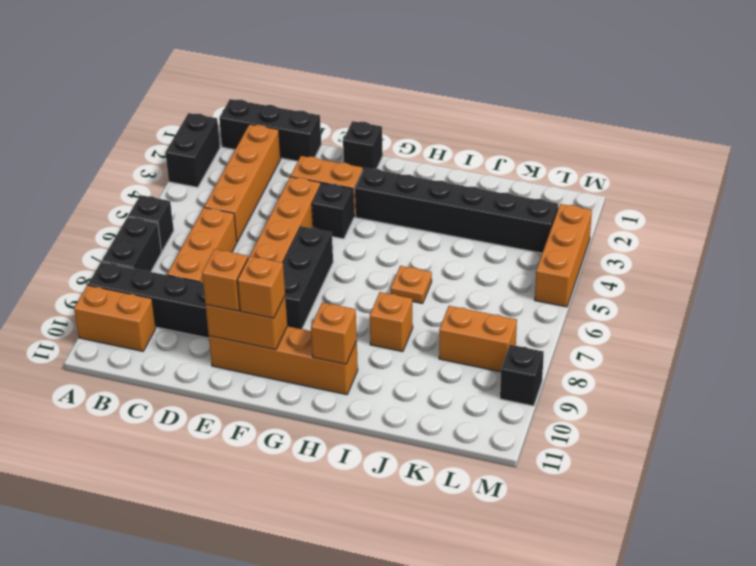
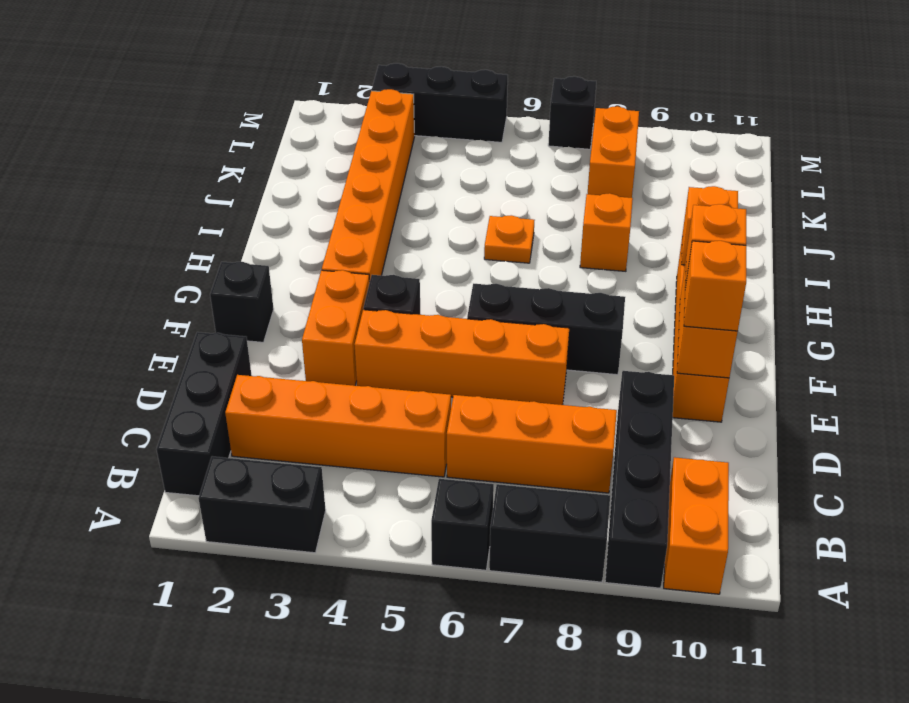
black brick G3:L3 level 1 -> orange brick G3:L3 level 1
orange brick M3:M5 level 1 -> black brick M3:M5 level 1
black brick M9 level 1 -> black brick M7 level 1

